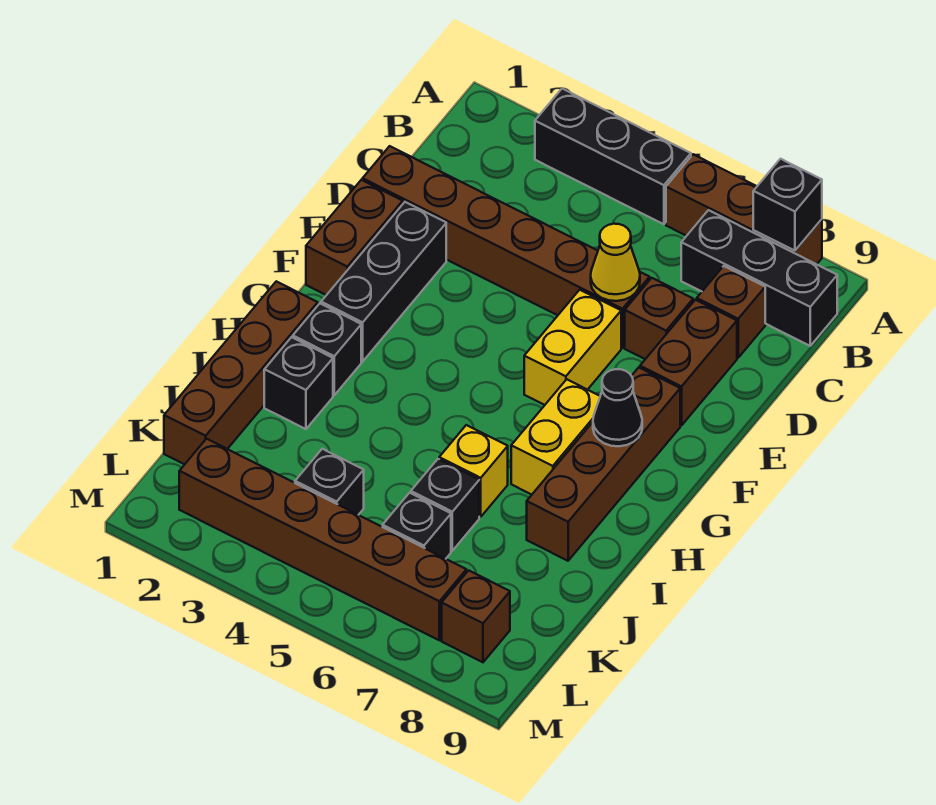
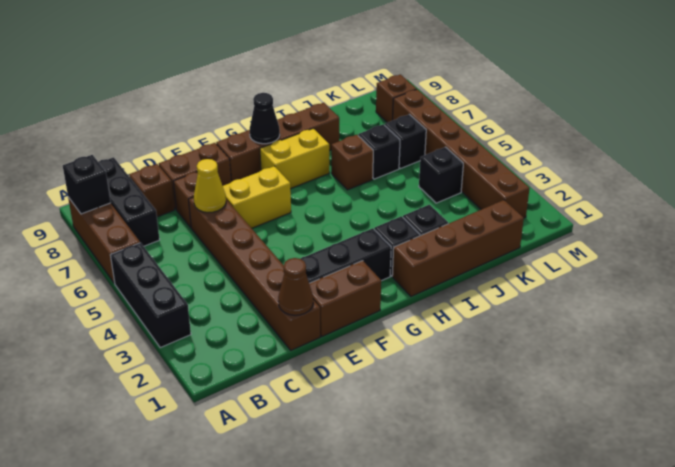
none -> brown cone D1 level 2
yellow brick I6 level 1 -> brown brick I6 level 1

